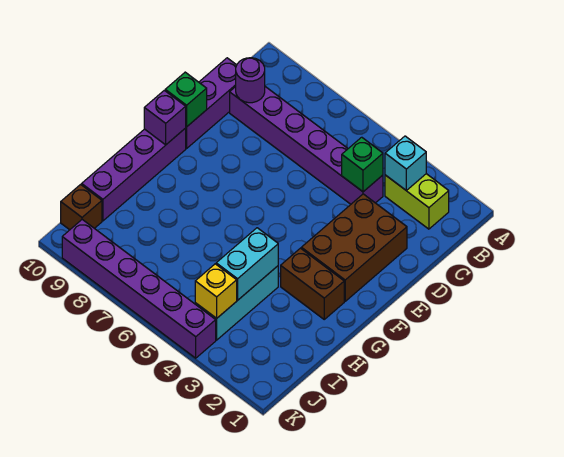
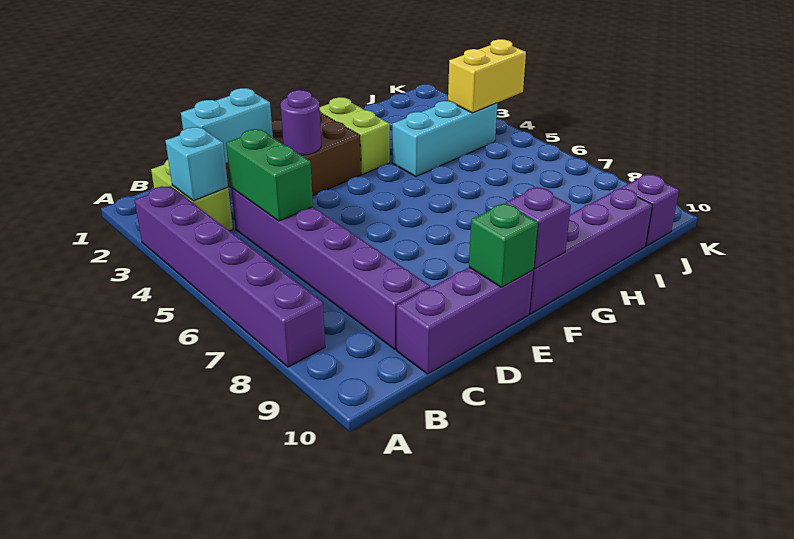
green brick C4 level 2 -> green brick C4:C5 level 2
purple round brick C9 level 2 -> purple round brick E3 level 2
brown brick G2:G3 level 1 -> lime brick G2:G3 level 1
cyan brick H4:I4 level 2 -> cyan brick C2:D2 level 2
yellow brick J4 level 2 -> yellow brick J4:K4 level 2
brown brick J10 level 1 -> purple brick J10 level 1
purple brick K4:K9 level 1 -> purple brick A3:A8 level 1

